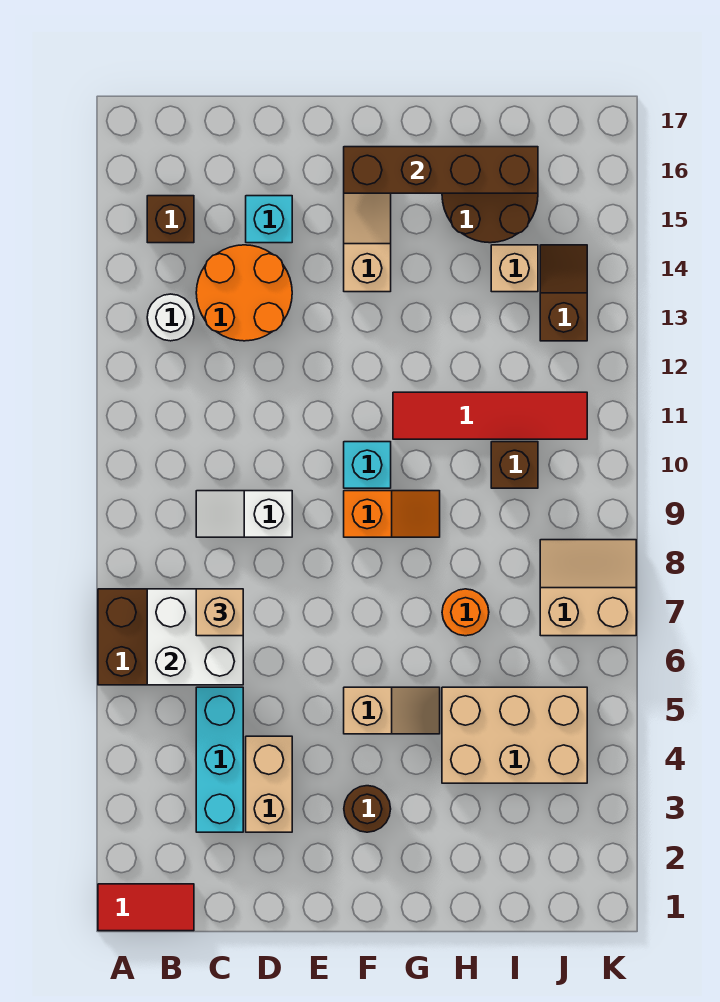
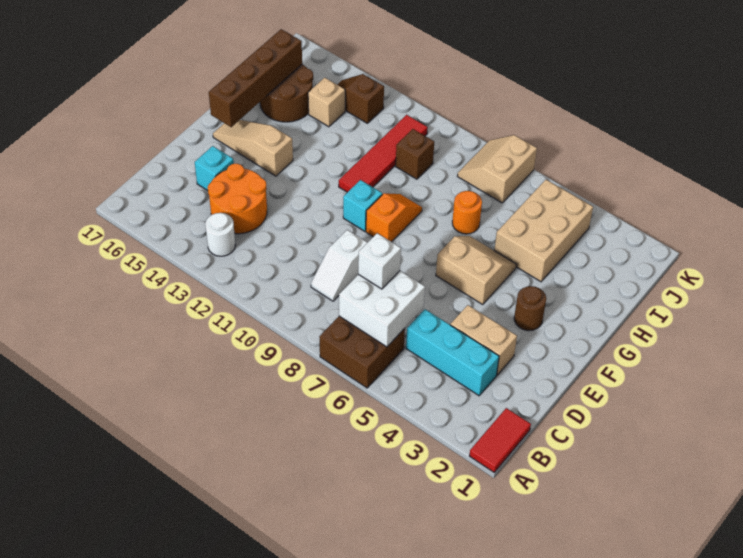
brown brick B15 level 1 -> none
tan brick C7 level 3 -> white brick C7 level 3
tan slope F5:G5 level 1 top F -> tan slope F5:G6 level 1 top F

